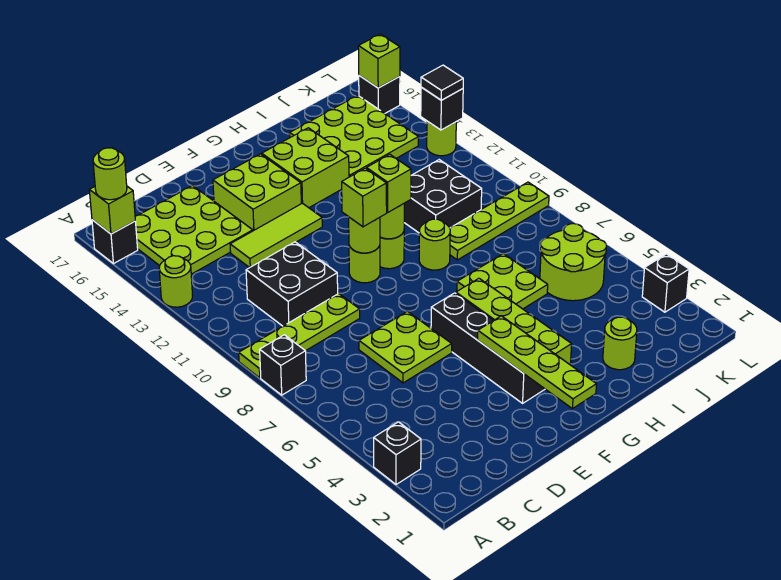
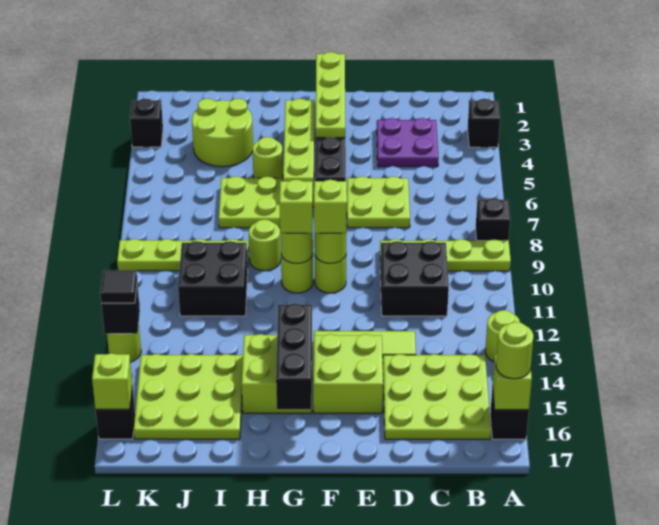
none -> purple plate C3:D4 level 1
none -> black brick G14:G16 level 2
lime round brick I2 level 1 -> lime round brick H5 level 1
lime round brick J5:K6 level 1 -> lime round brick I3:J4 level 1

